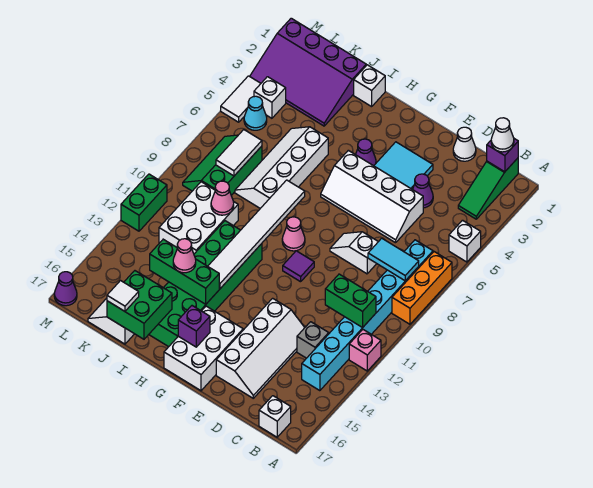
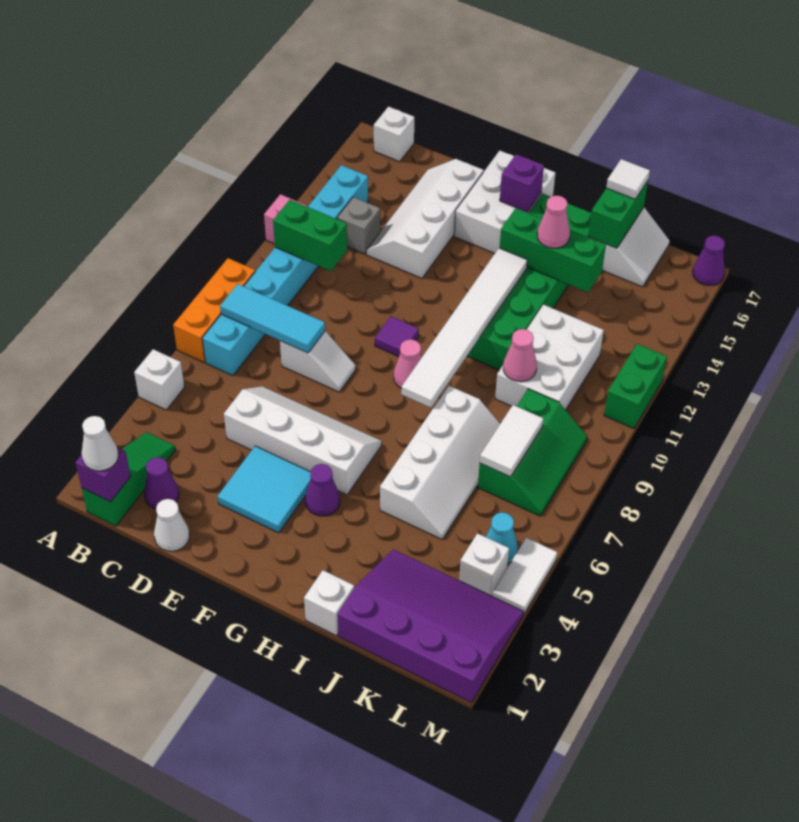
cyan tile B8:C8 level 2 -> cyan tile B8:D8 level 2
purple cone D4 level 1 -> purple cone C2 level 1
green brick I16:J17 level 2 -> green brick J16:J17 level 2

